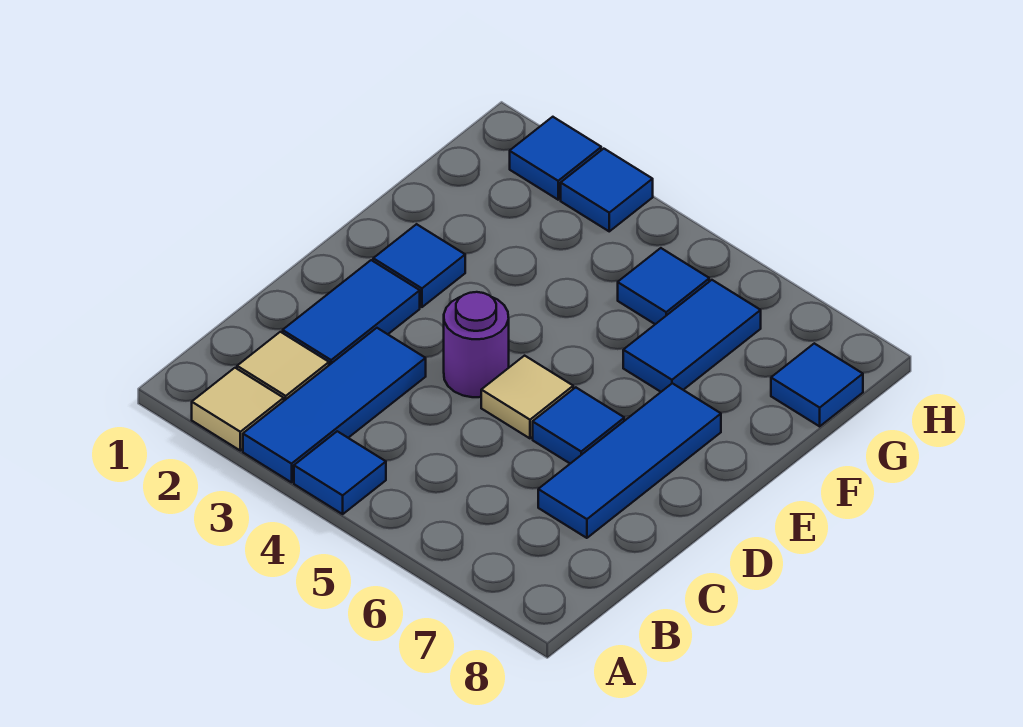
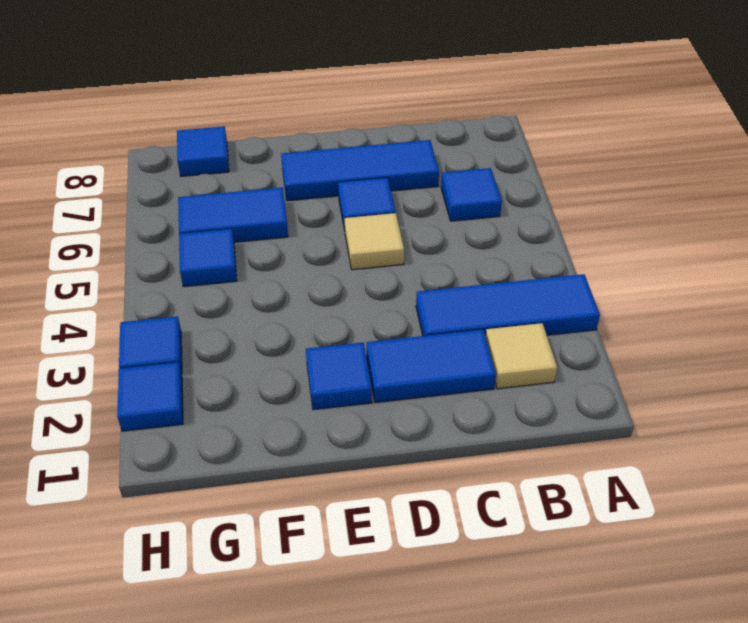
tan tile A2 level 1 -> none
blue tile A4 level 1 -> blue tile B6 level 1
purple round brick D4 level 1 -> none

